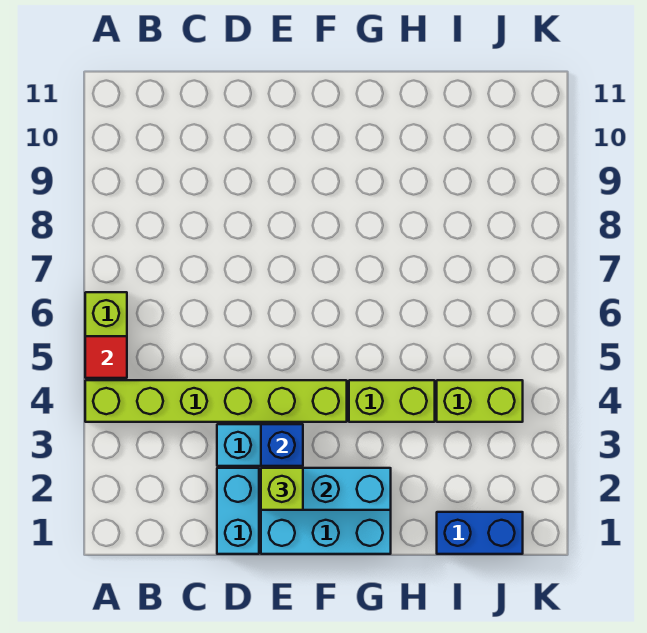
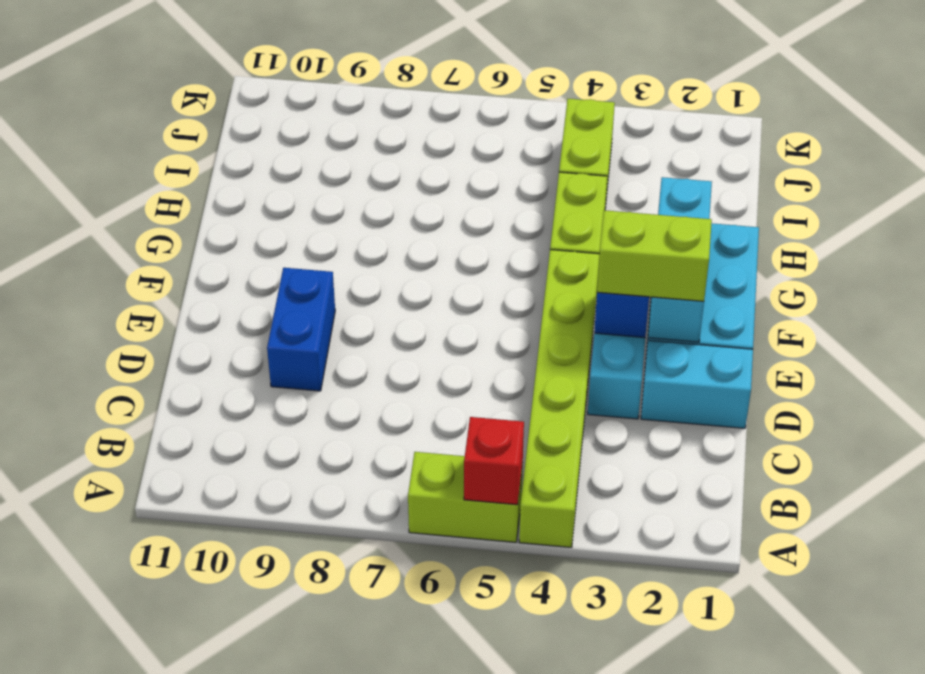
red tile A5 level 2 -> red brick A5 level 2
lime brick E2 level 3 -> lime brick E2:E3 level 3
blue brick I1:J1 level 1 -> blue brick D9:E9 level 1

